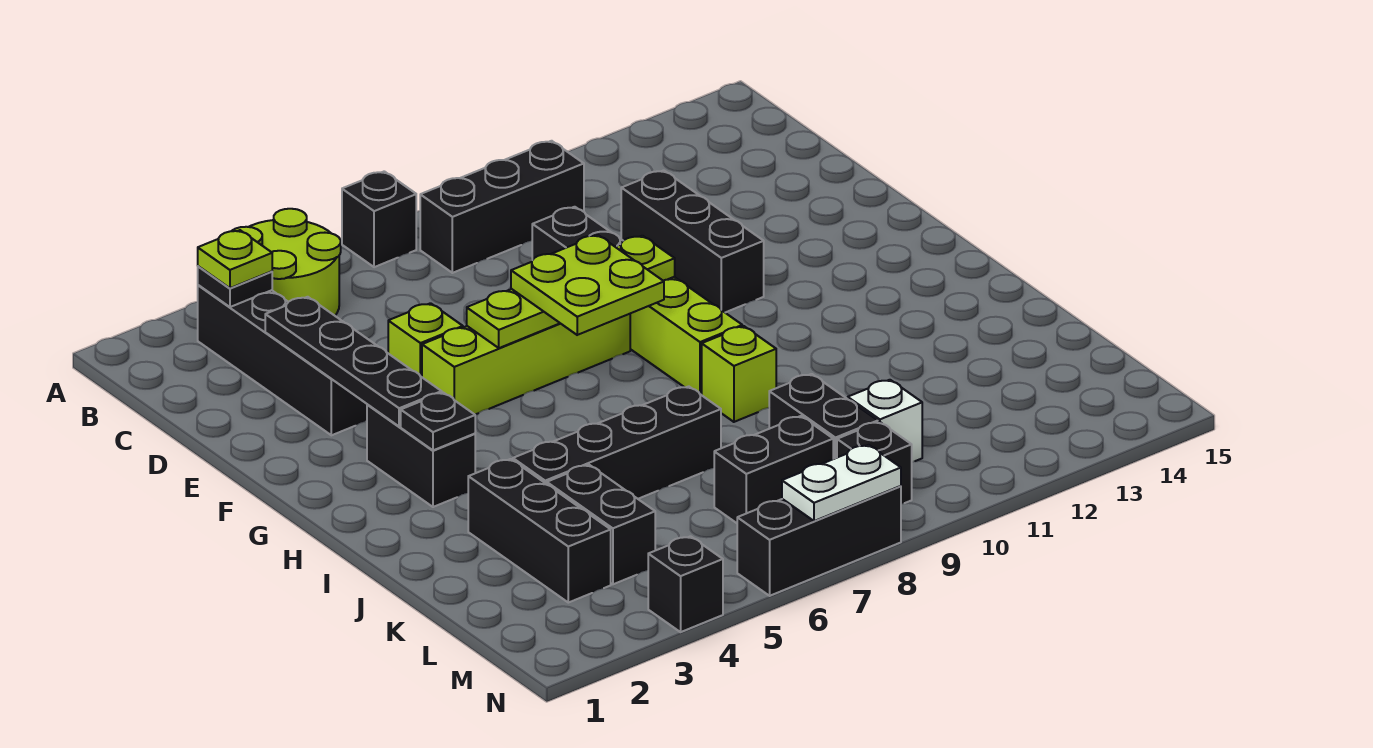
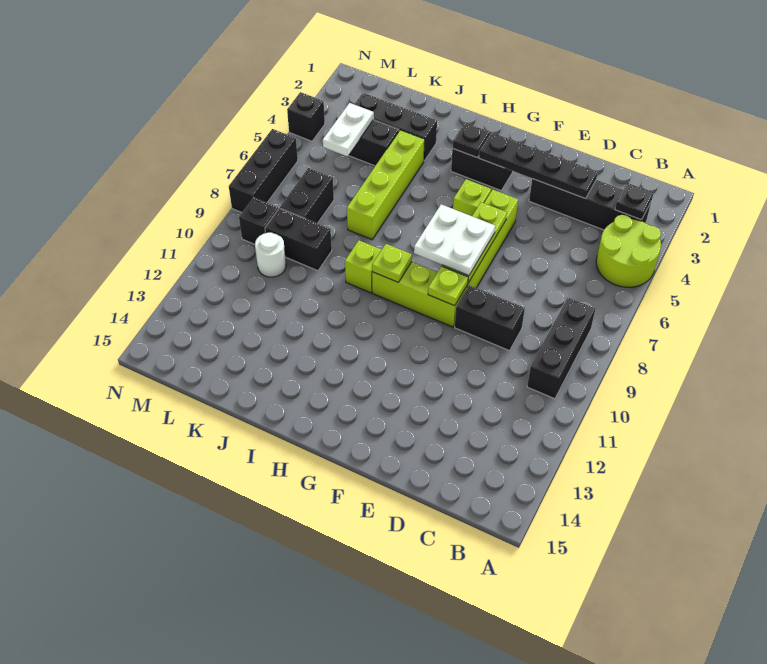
black brick A7 level 1 -> none
lime plate B3 level 3 -> lime plate H9 level 2
black brick D11:F11 level 1 -> none
lime brick E5 level 1 -> lime brick G5 level 1
lime plate F7:G8 level 3 -> white plate F7:G8 level 3
black brick J4:J7 level 1 -> lime brick J4:J7 level 1
white brick L10 level 1 -> white round brick L10 level 1
white plate N7:N8 level 2 -> white plate L4:L5 level 2

